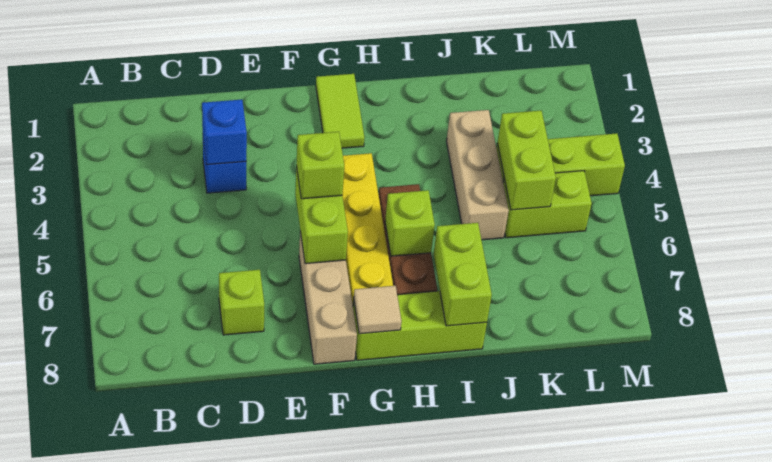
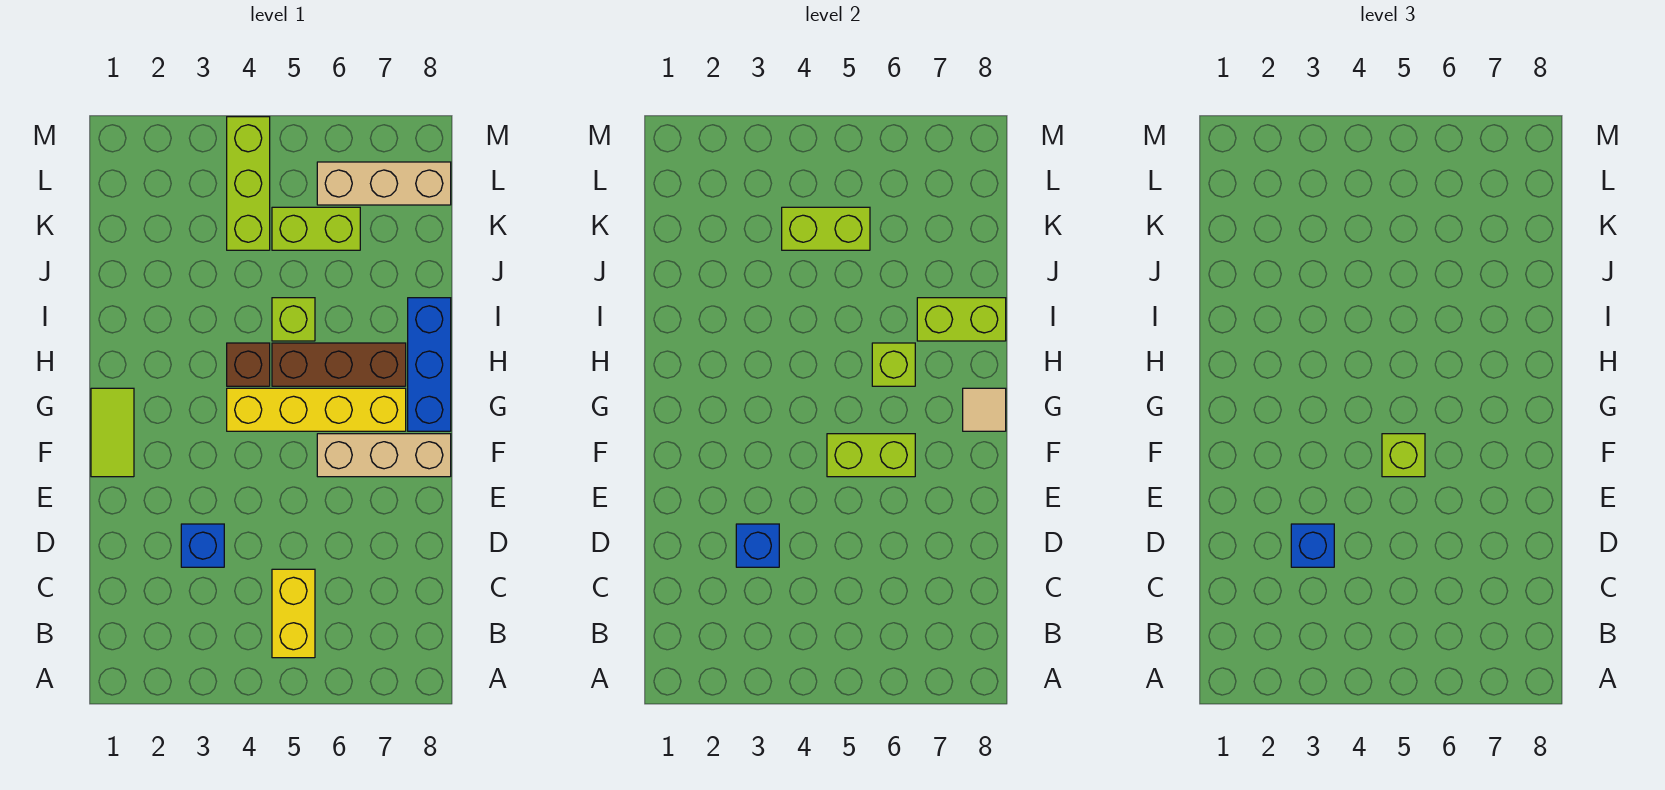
none -> yellow brick B5:C5 level 1
none -> blue brick D3 level 3
lime brick D7 level 1 -> lime brick I5 level 1
lime tile G1:G2 level 1 -> lime tile F1:G1 level 1
lime brick G8:I8 level 1 -> blue brick G8:I8 level 1
none -> brown brick H4 level 1
tan brick J3:J5 level 1 -> tan brick L6:L8 level 1
lime brick K5:L5 level 1 -> lime brick K5:K6 level 1

